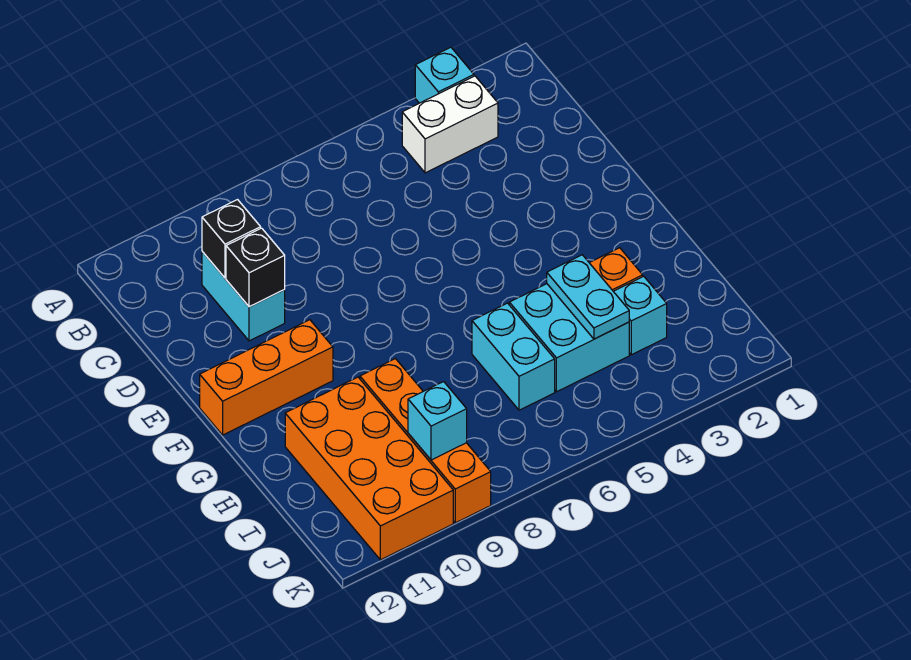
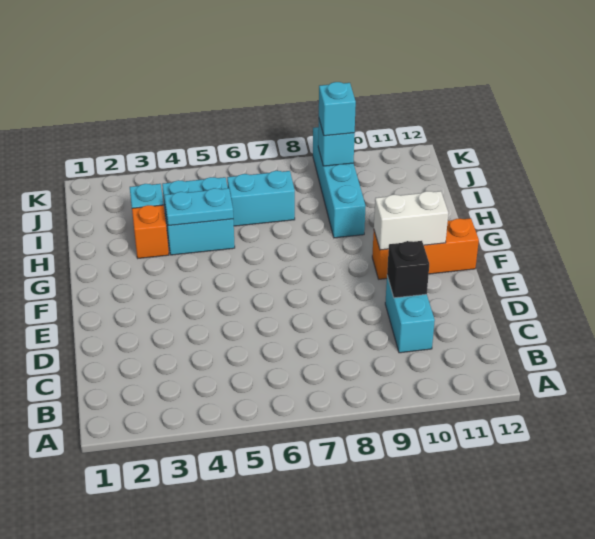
cyan brick A3 level 1 -> cyan brick J9 level 3
white brick B3:B4 level 1 -> white brick F10:F11 level 2
black brick C10 level 2 -> none
cyan plate H4:I4 level 2 -> cyan plate H4:H5 level 2
cyan brick H6:I6 level 1 -> cyan brick I6:I7 level 1
orange brick H9:K9 level 1 -> cyan brick H9:K9 level 1
orange brick H10:K11 level 1 -> none

